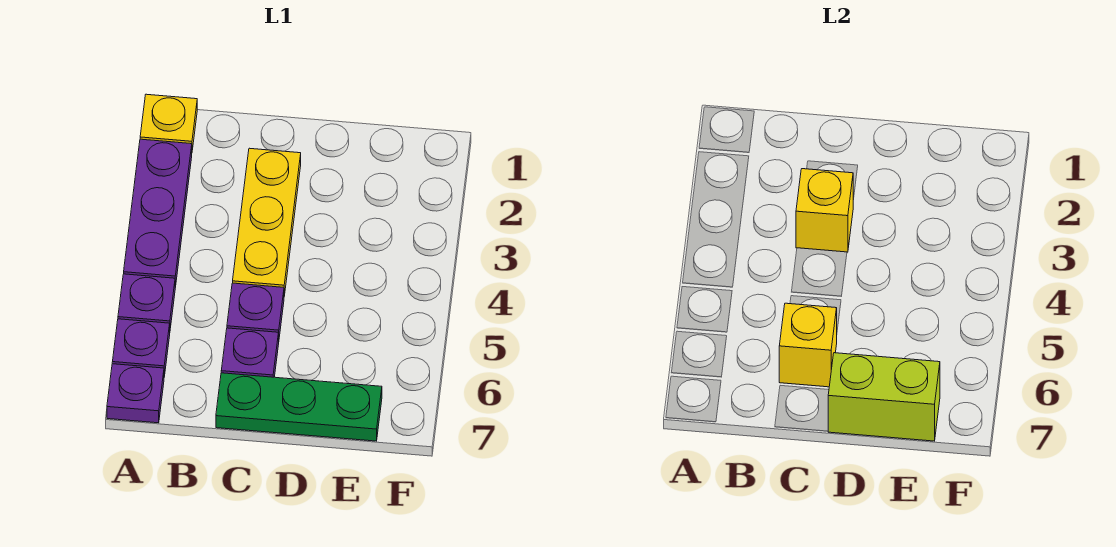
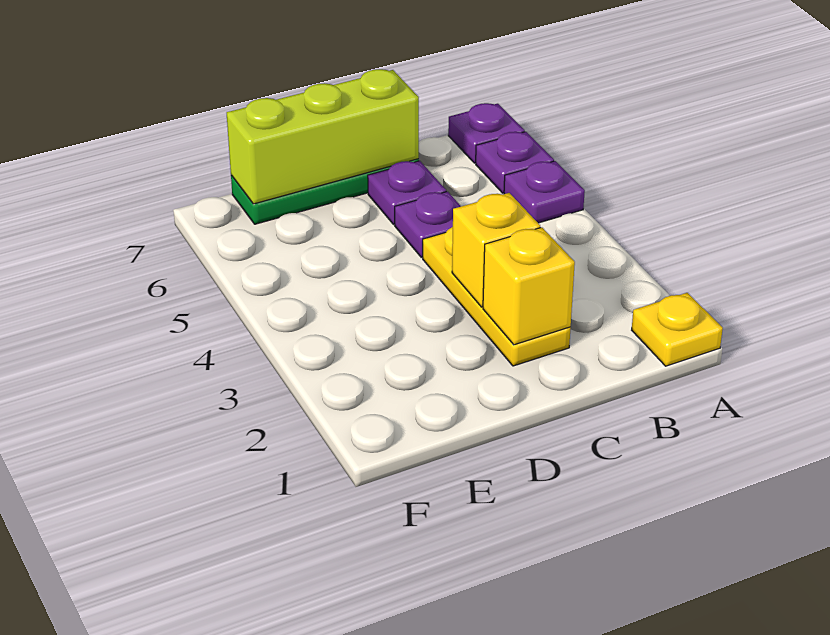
purple plate A2:A4 level 1 -> none
yellow brick C6 level 2 -> yellow brick C2 level 2
lime brick D7:E7 level 2 -> lime brick C7:E7 level 2

